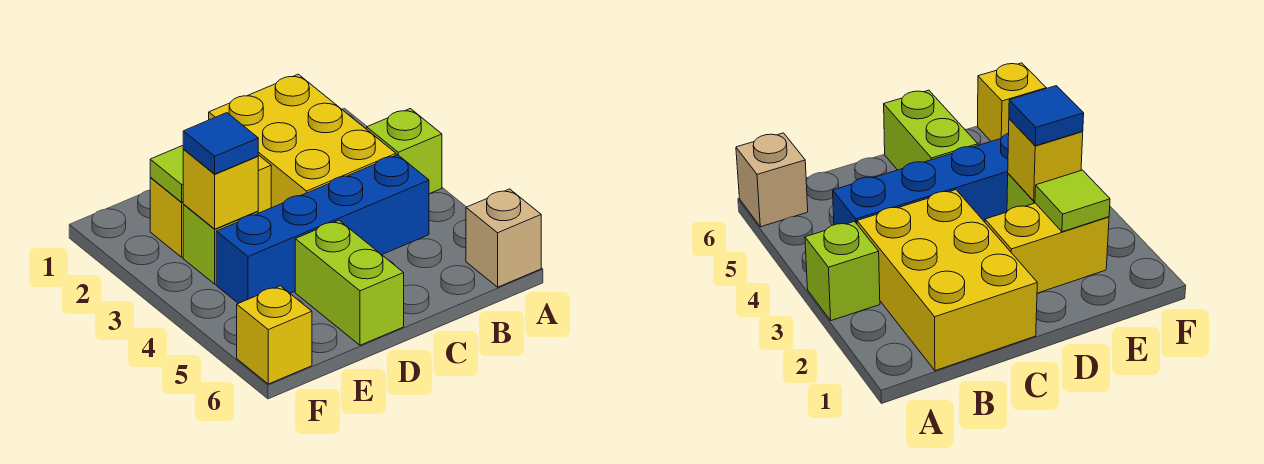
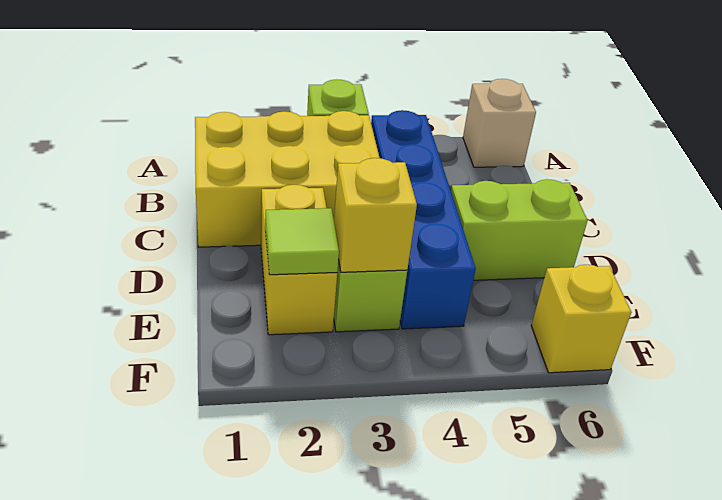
blue tile E3 level 3 -> none

